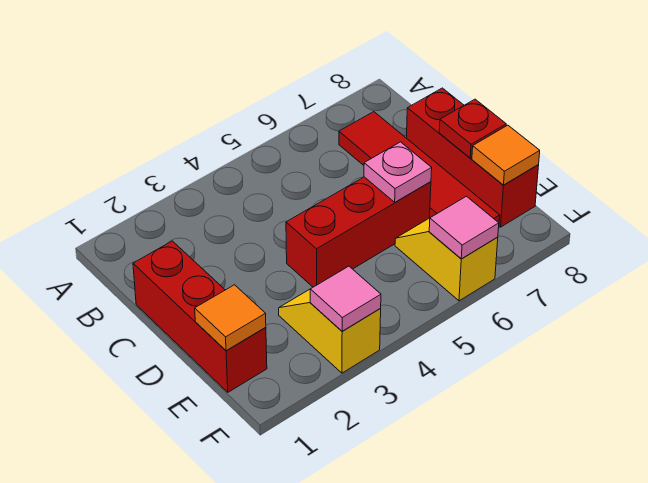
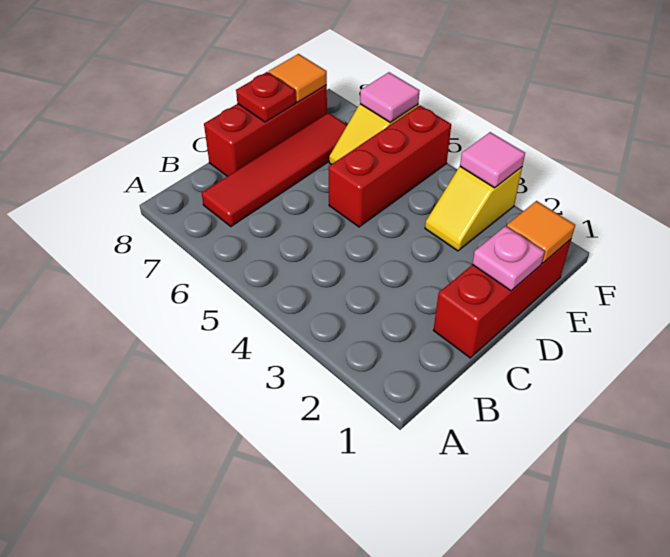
red brick D4:D6 level 1 -> red brick D5:F5 level 1
pink plate D6 level 2 -> pink plate D1 level 2

